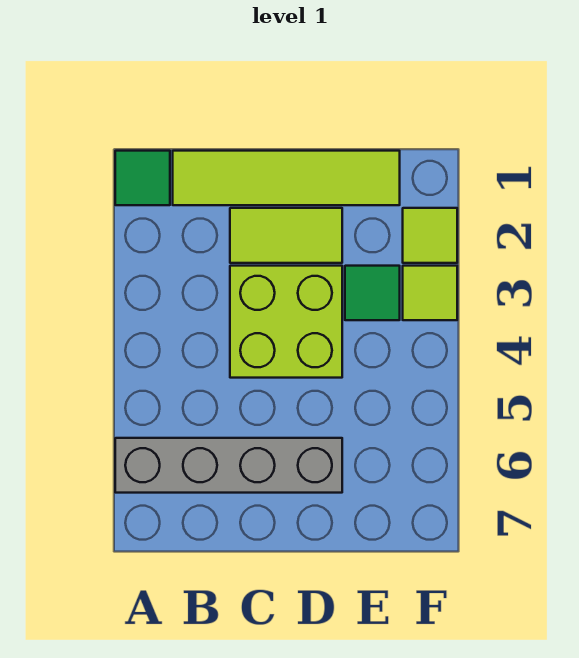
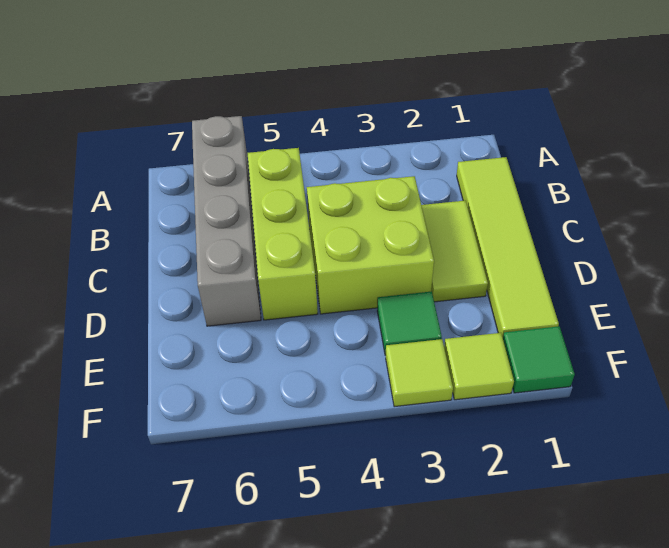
green tile A1 level 1 -> green tile F1 level 1
none -> lime brick B5:D5 level 1

